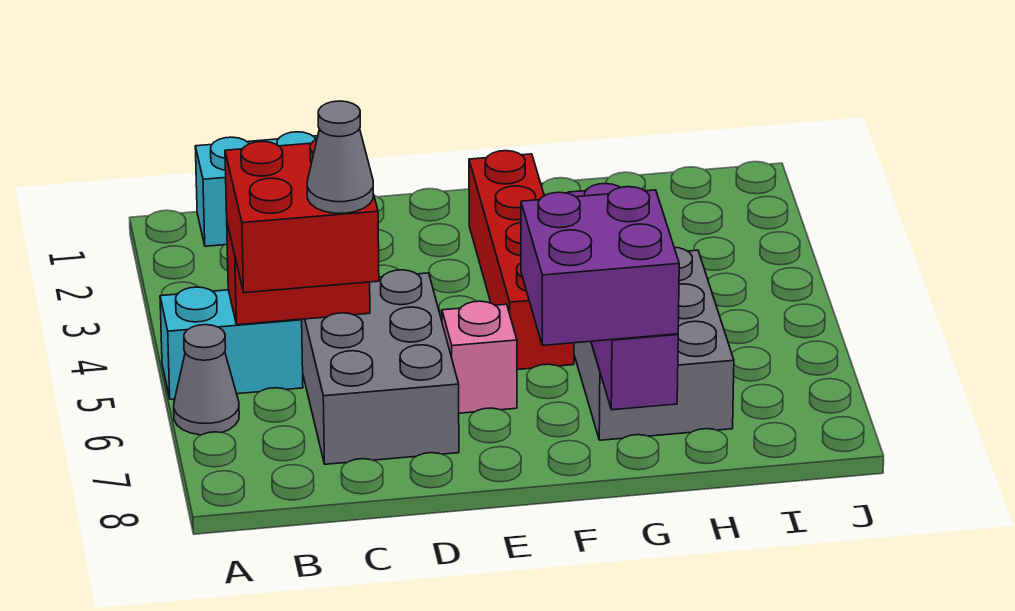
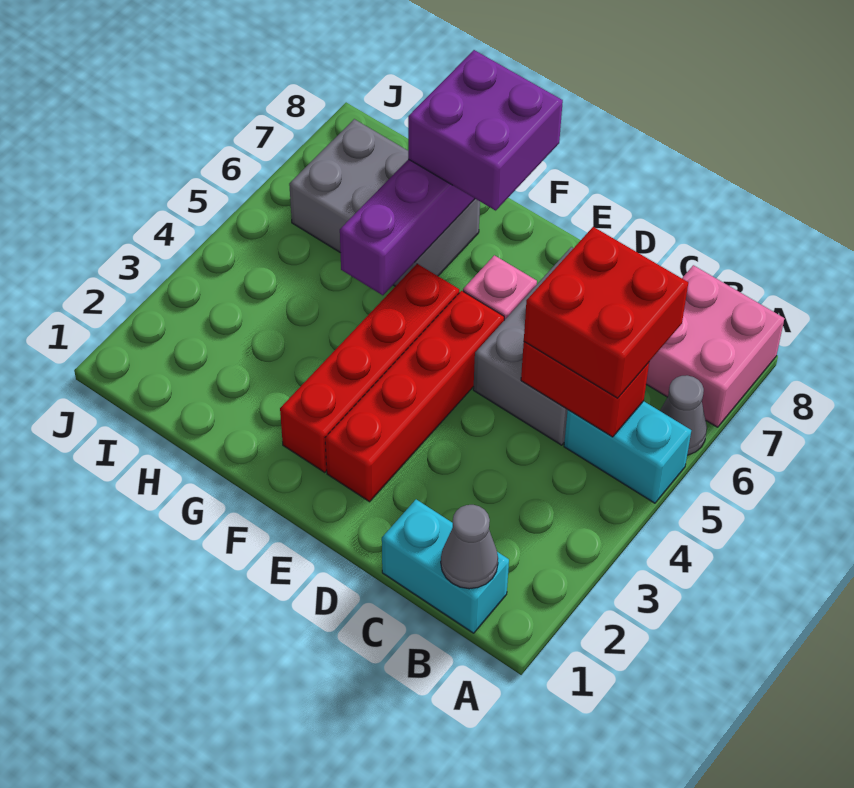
none -> pink brick A7:B8 level 1
grey cone C6 level 4 -> grey cone B1 level 2
none -> red brick E2:E5 level 1
grey brick G5:H7 level 1 -> grey brick G6:I7 level 1

